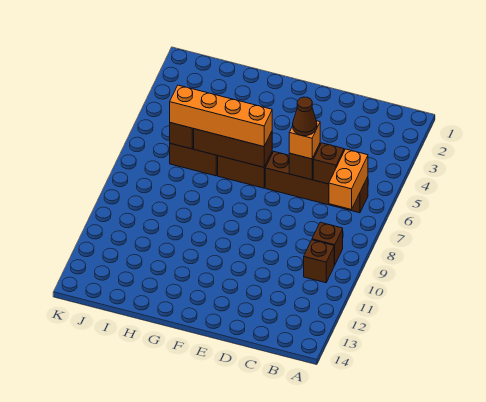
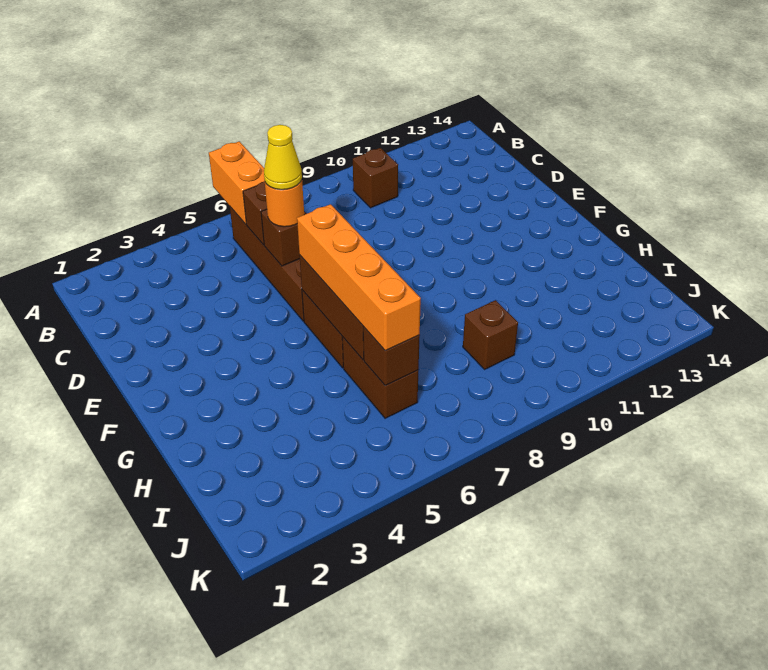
orange brick B6:B7 level 2 -> orange brick A6:B6 level 2
brown brick B9 level 1 -> brown brick I9 level 1
orange brick D6 level 3 -> orange round brick D6 level 3
brown cone D6 level 4 -> yellow cone D6 level 4

